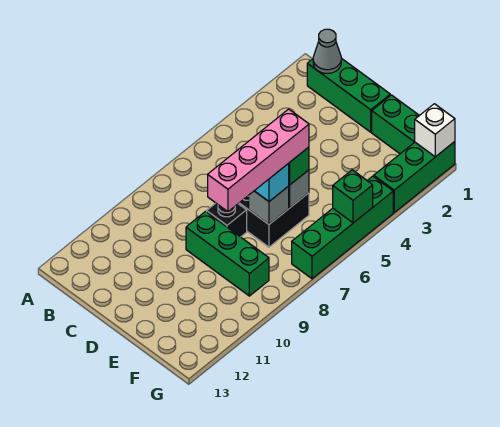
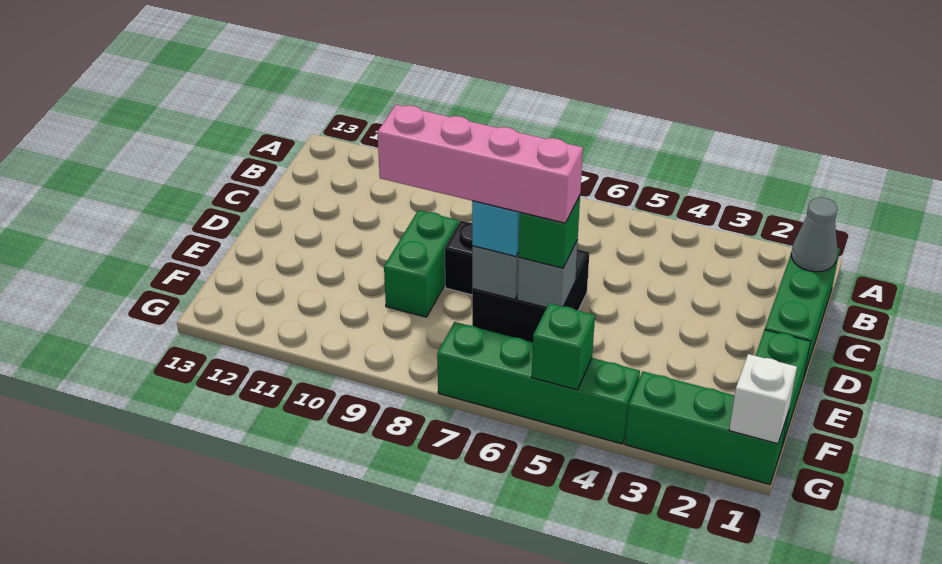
green brick D9:F9 level 1 -> green brick D9:E9 level 1

